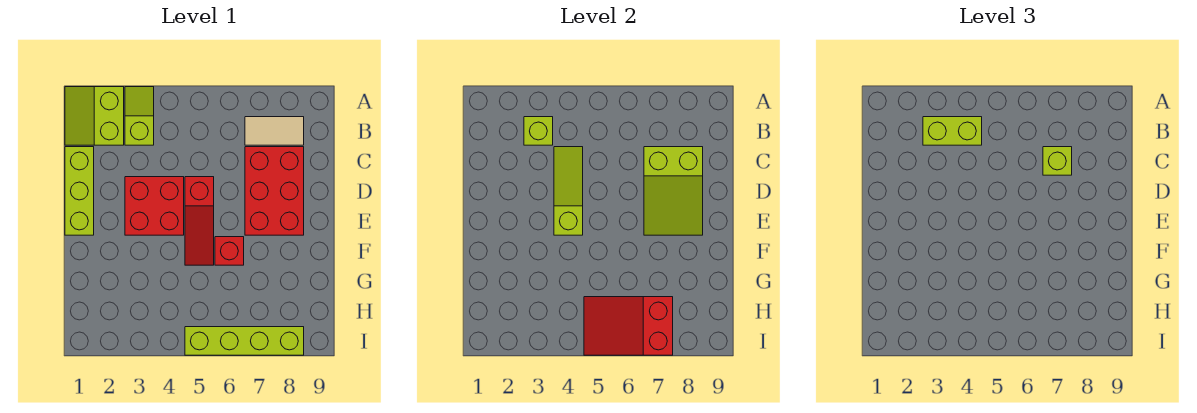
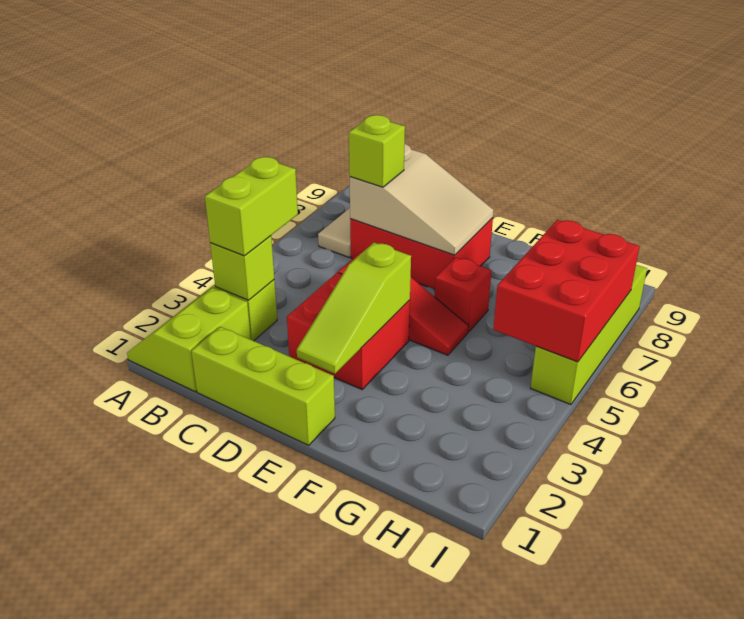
lime slope A1:B2 level 1 top 2 -> lime slope A1:B2 level 1 top B
lime slope C4:E4 level 2 top E -> lime slope E2:E4 level 2 top 4
lime slope C7:E8 level 2 top C -> tan slope C7:E8 level 2 top C
red slope H5:I7 level 2 top 7 -> red brick H5:I7 level 2

